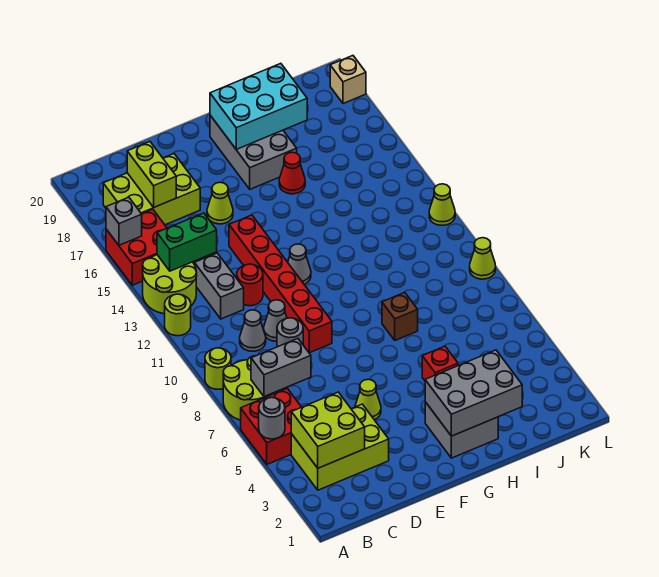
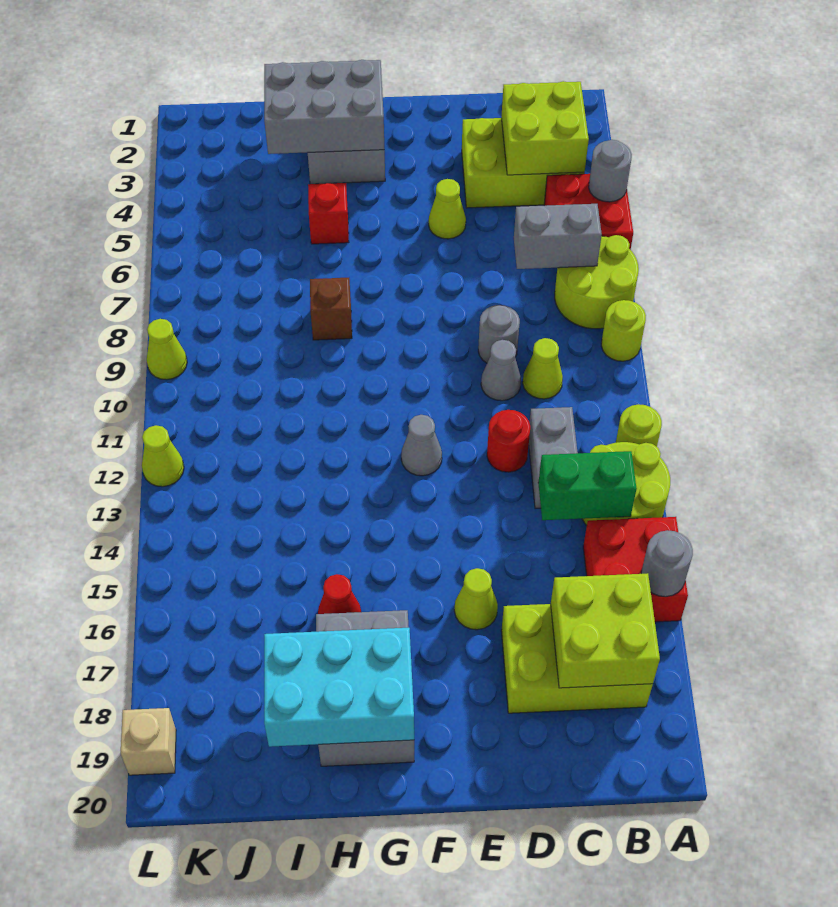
grey brick A16 level 2 -> grey round brick A16 level 2
grey cone C10 level 1 -> lime cone C10 level 1
lime brick C17:C18 level 2 -> lime brick B17:C18 level 2
red brick E9:E14 level 1 -> none

